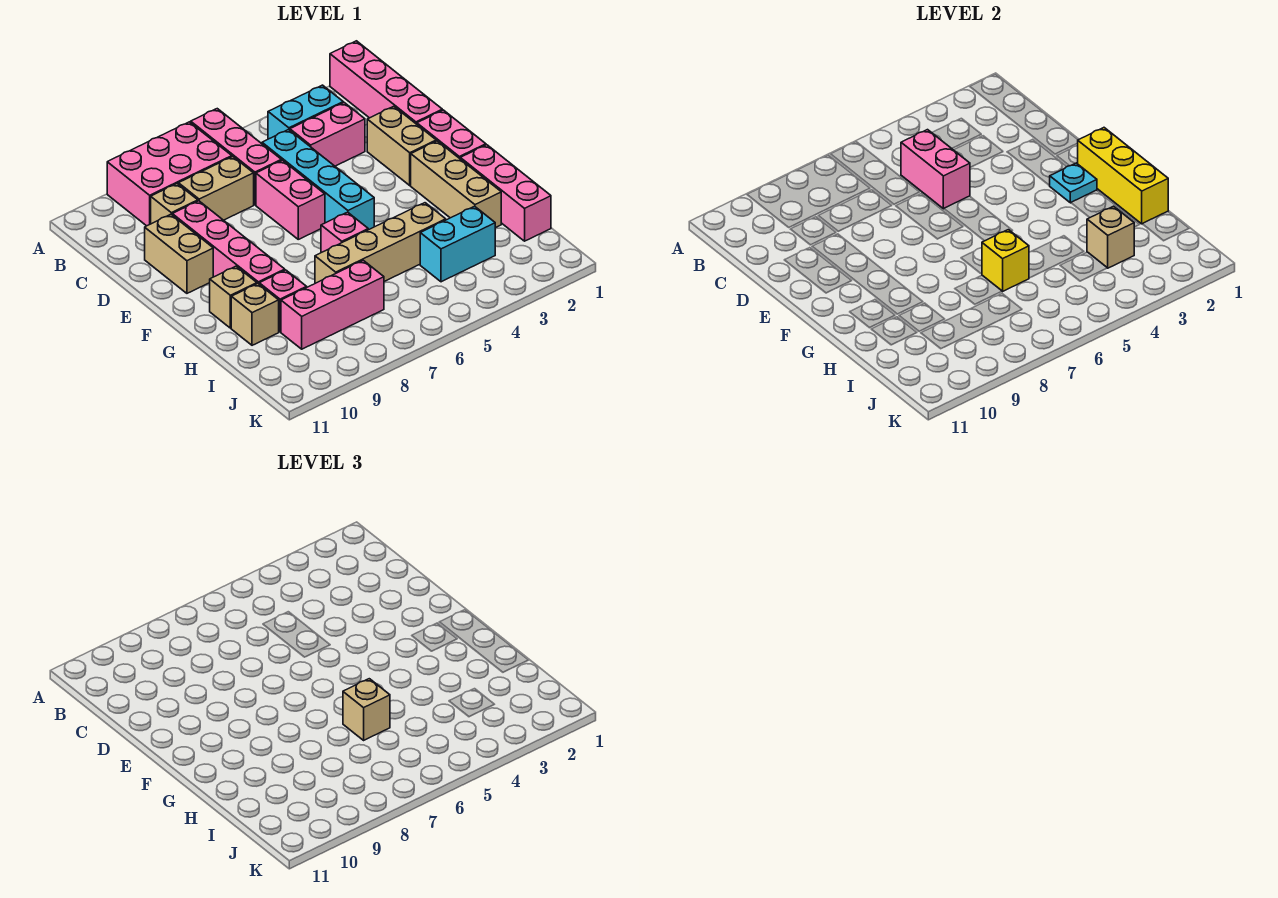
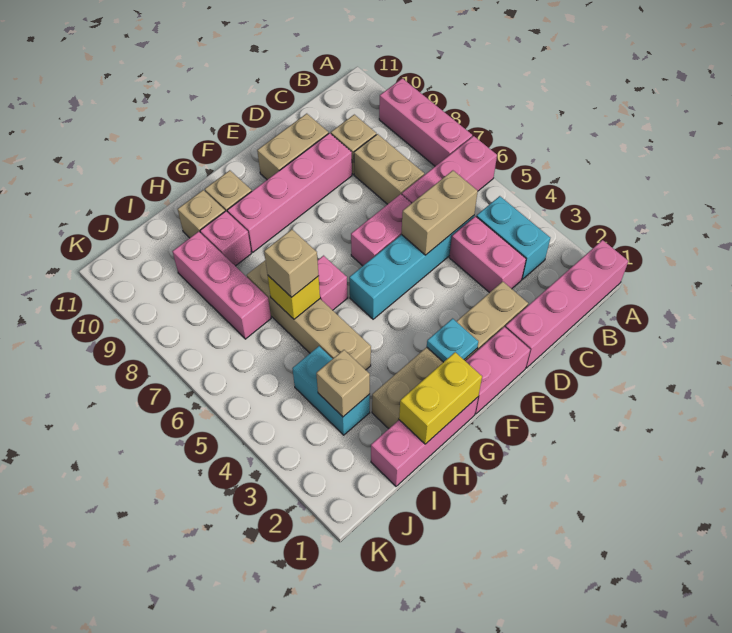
pink brick A7:B9 level 1 -> pink brick A7:A9 level 1
pink brick C5:D5 level 2 -> tan brick C5:D5 level 2
yellow brick F1:H1 level 2 -> yellow brick G1:H1 level 2

